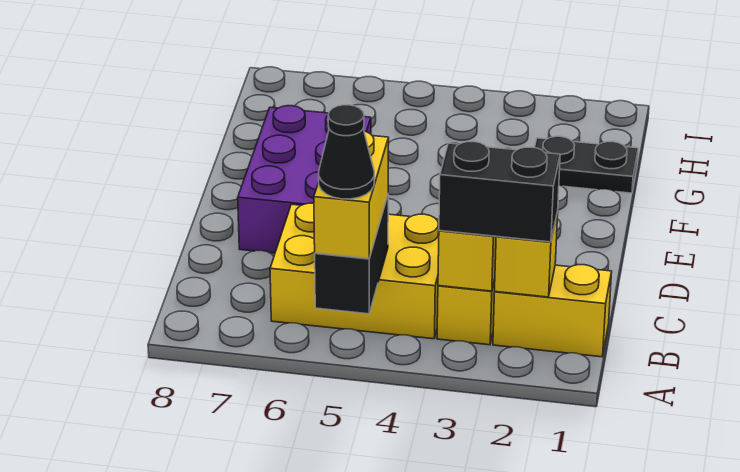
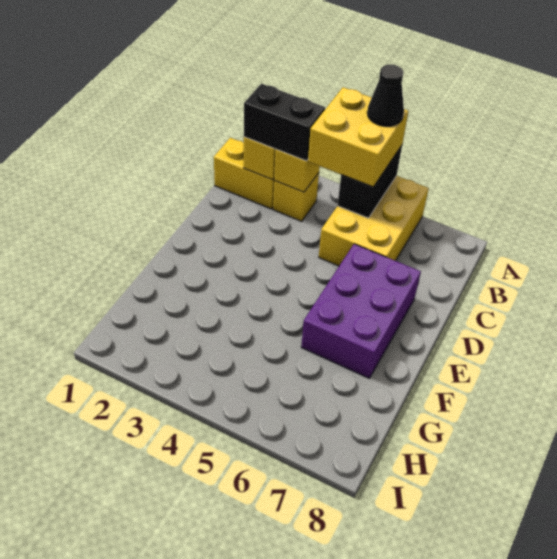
yellow brick A5:B5 level 3 -> yellow brick A4:B5 level 3
yellow brick B4:C6 level 1 -> yellow brick A5:C6 level 1
black plate G1:G2 level 1 -> none

